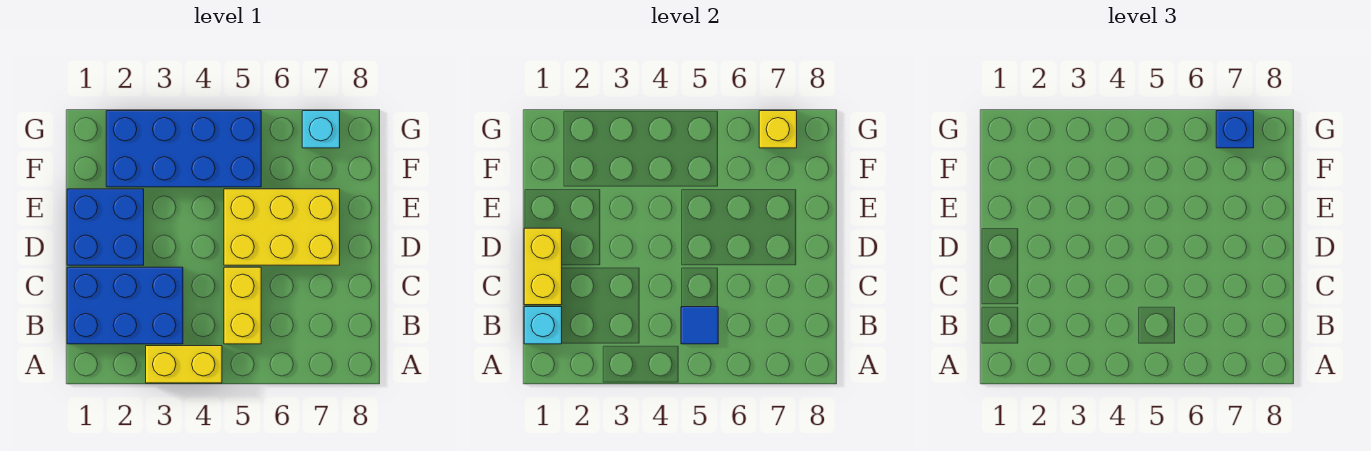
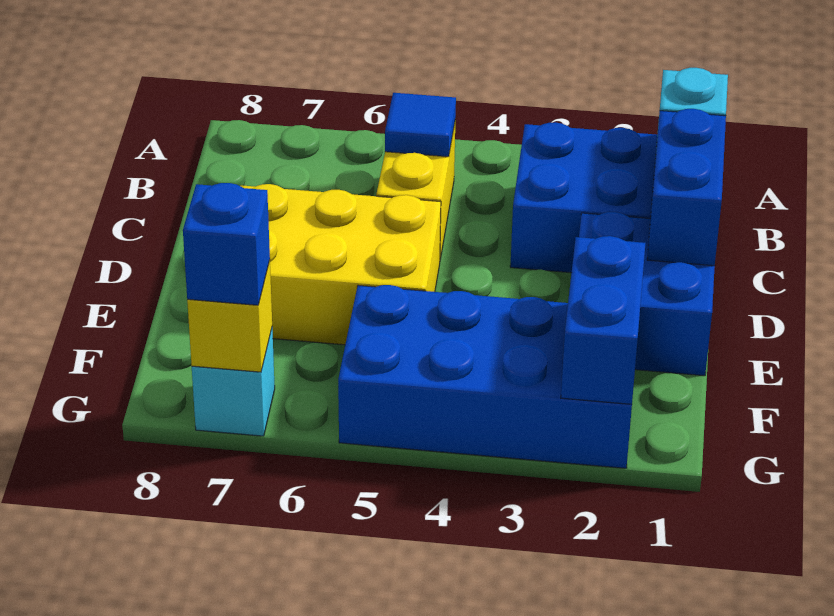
yellow brick A3:A4 level 1 -> none
yellow brick C1:D1 level 2 -> blue brick C1:D1 level 2
none -> blue brick F2:G2 level 2

